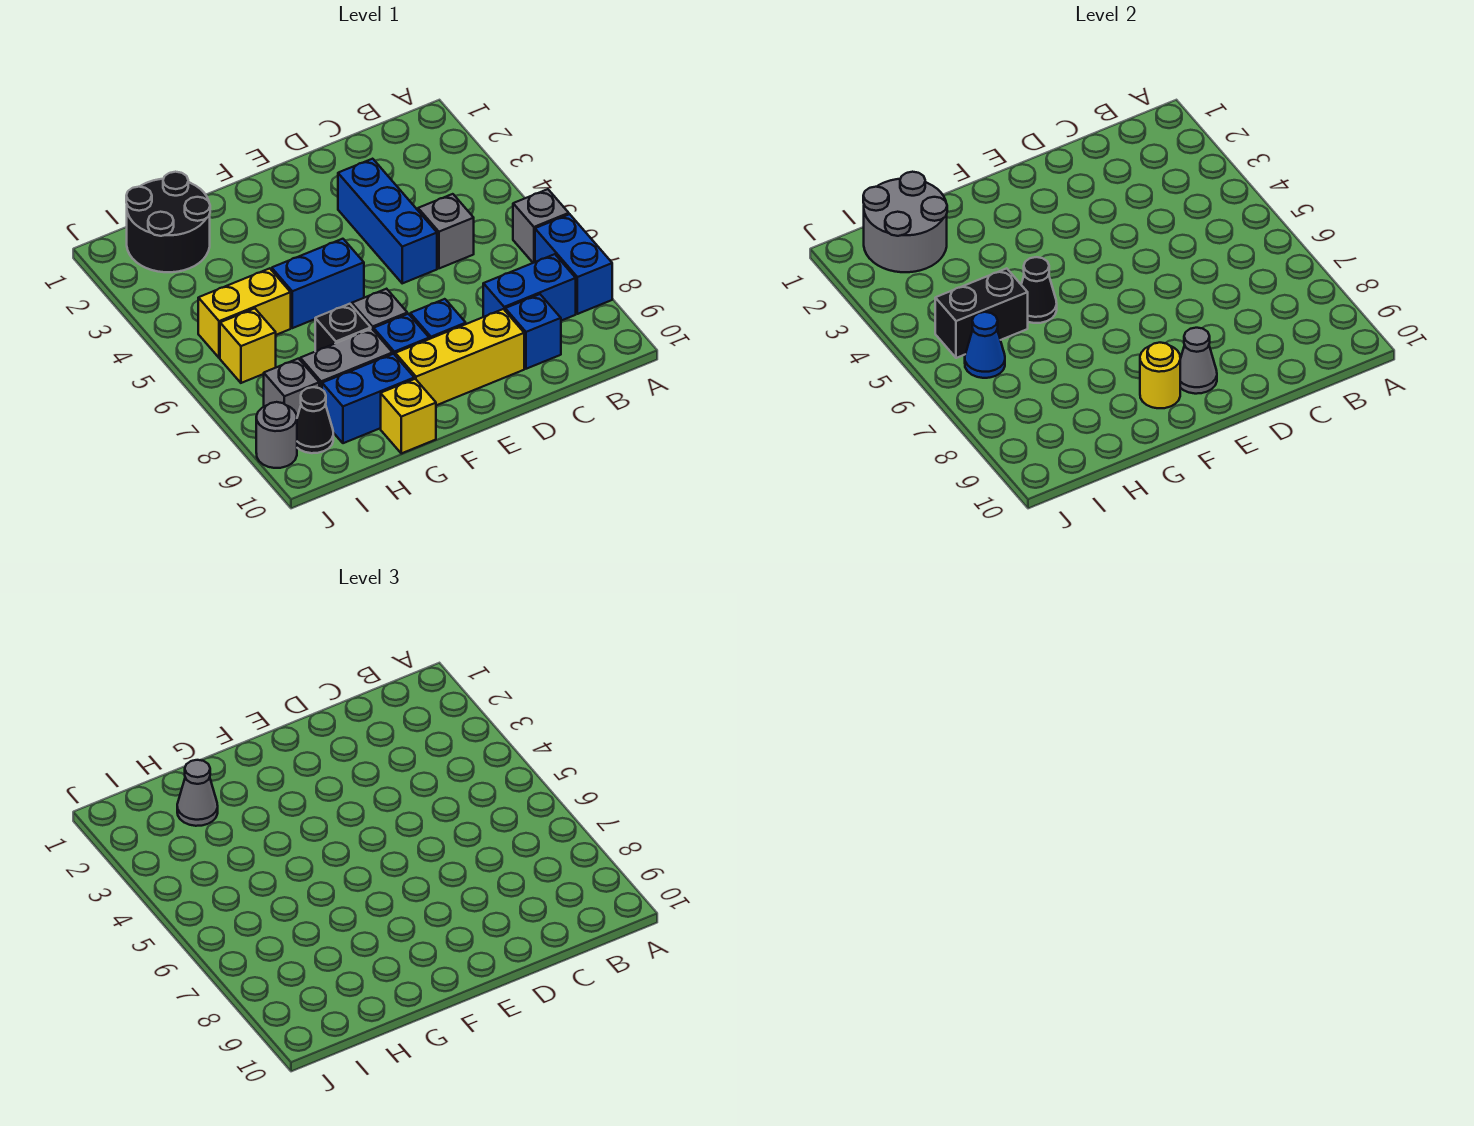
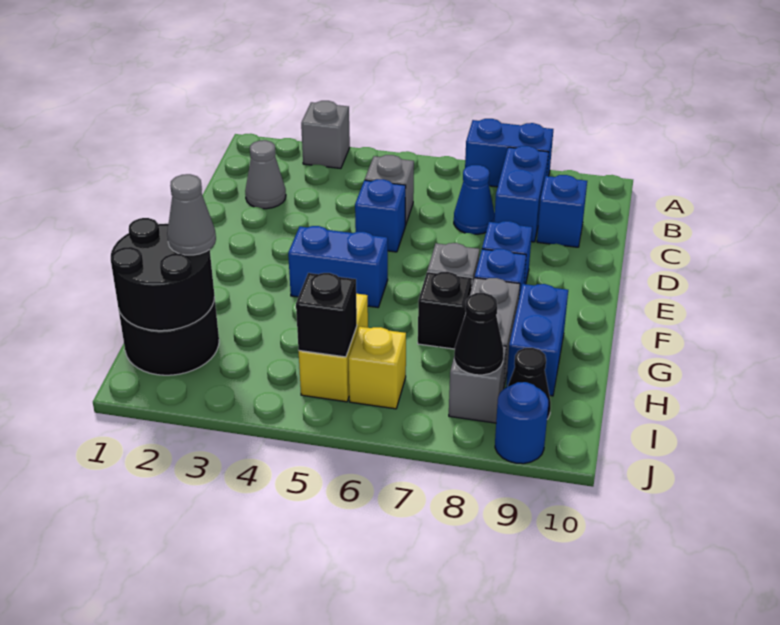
grey brick A6 level 1 -> grey brick A3 level 1
blue brick D3:D5 level 1 -> blue brick D5 level 1
yellow brick D9:F9 level 1 -> none
grey cone E9 level 2 -> grey cone C2 level 1
blue brick F5:G5 level 1 -> blue brick F4:F5 level 1
yellow round brick F9 level 2 -> none
black cone G5 level 2 -> black cone I8 level 2
yellow brick G10 level 1 -> none
grey round brick H1:I2 level 2 -> black round brick H1:I2 level 2
black brick H5:I5 level 2 -> black brick I5 level 2
blue cone I6 level 2 -> blue cone C7 level 1
grey round brick J9 level 1 -> blue round brick J9 level 1

